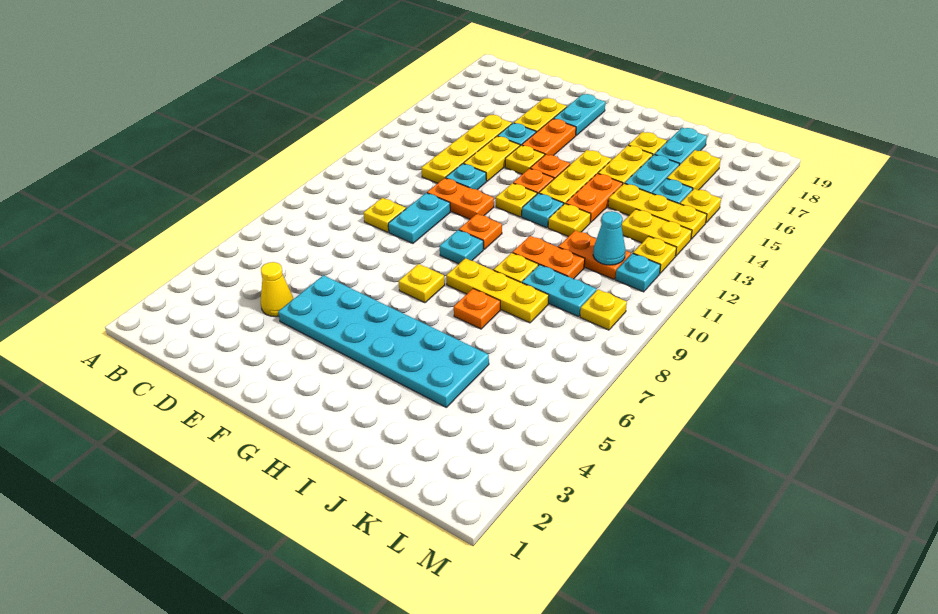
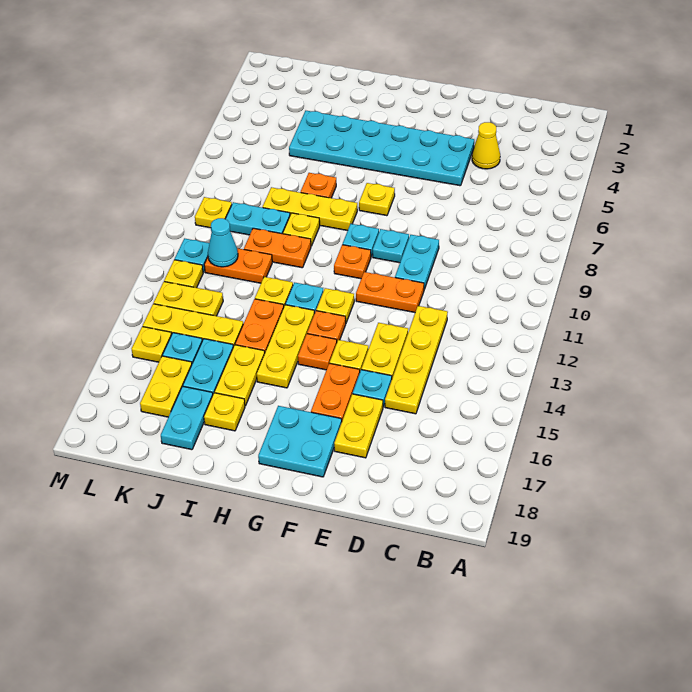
yellow plate D9 level 1 -> none
cyan plate E12 level 1 -> cyan plate F9 level 1
cyan plate F17:F18 level 1 -> cyan plate F17:G18 level 1

